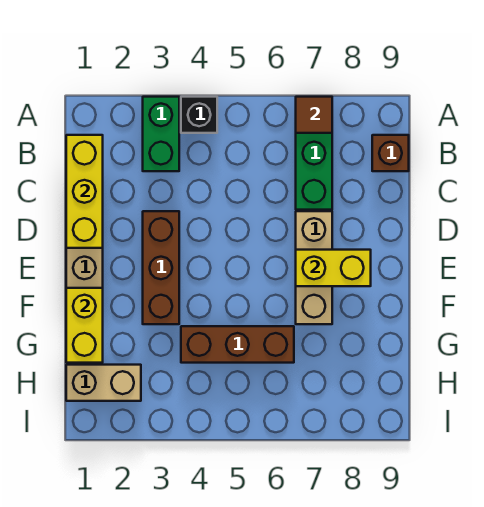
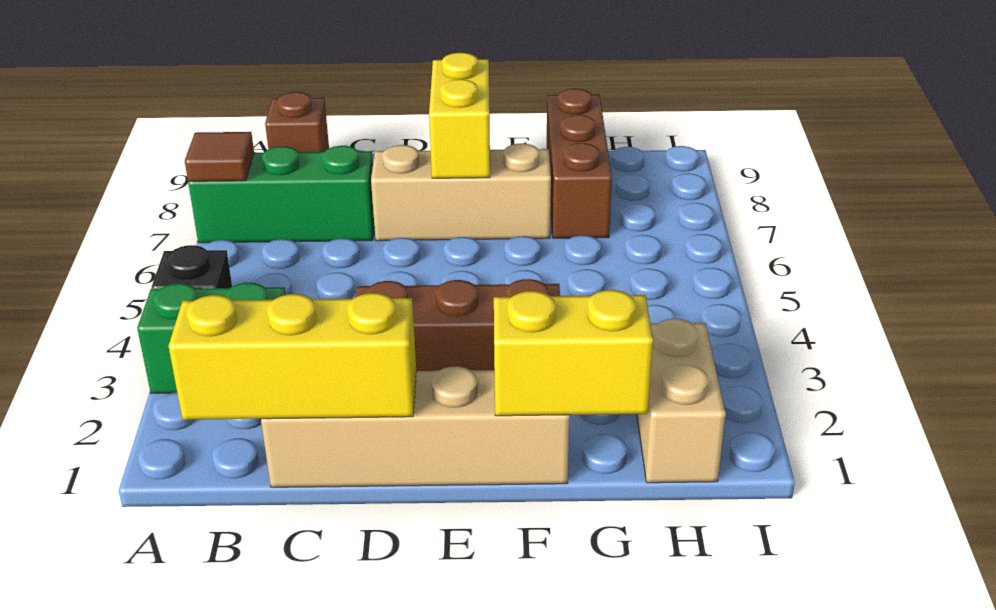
brown brick G4:G6 level 1 -> brown brick G7:G9 level 1

